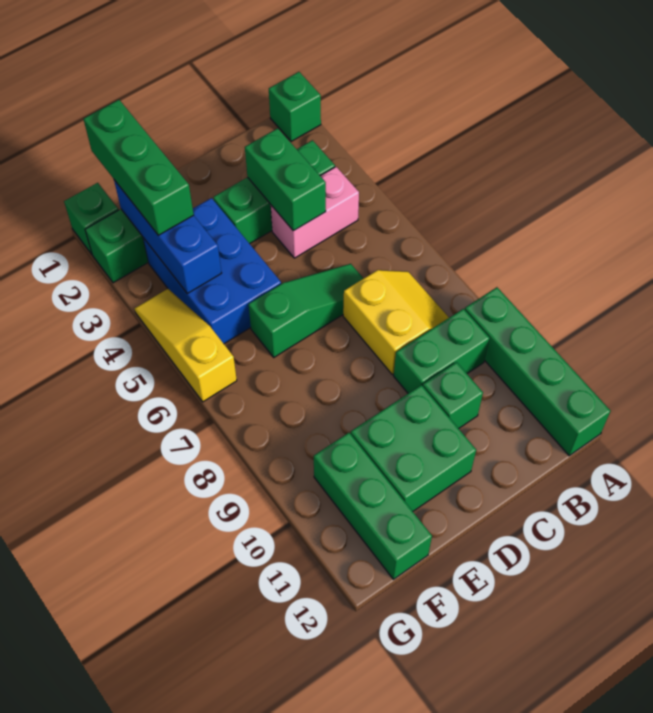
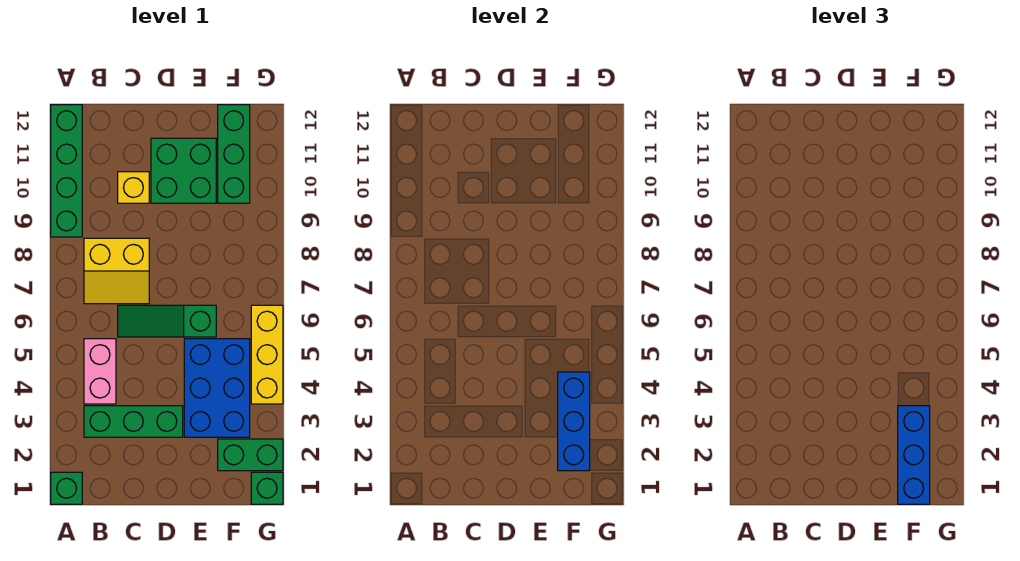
pink brick B4:C4 level 1 -> pink brick B4:B5 level 1
yellow slope B7:C8 level 1 top C -> yellow slope B7:C8 level 1 top 8
green brick B9:C9 level 1 -> none
green brick C3:C4 level 2 -> none
green brick C10 level 1 -> yellow brick C10 level 1
green brick F1:F3 level 3 -> blue brick F1:F3 level 3
yellow slope G4:G6 level 1 top 6 -> yellow brick G4:G6 level 1

